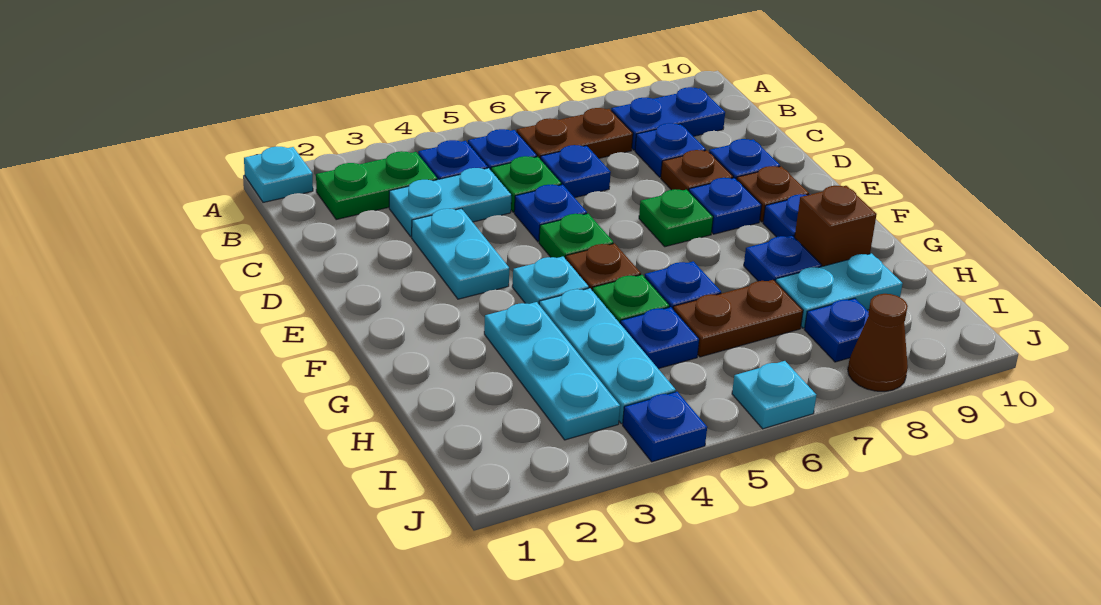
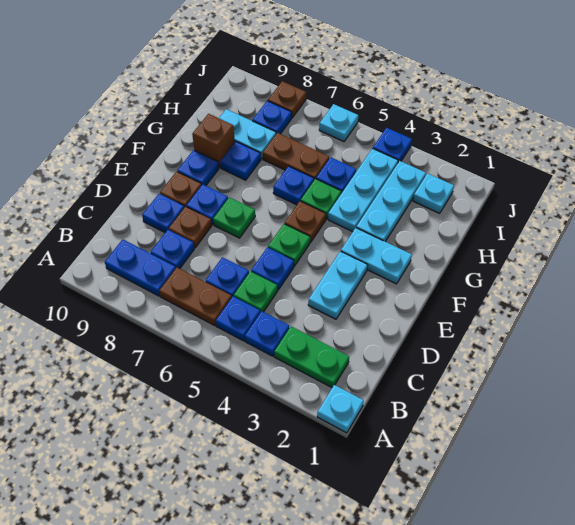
cyan plate C3:C4 level 1 -> cyan plate F2:F3 level 1
cyan plate F4 level 1 -> cyan plate I2 level 1
brown cone J8 level 1 -> brown plate J8 level 1

